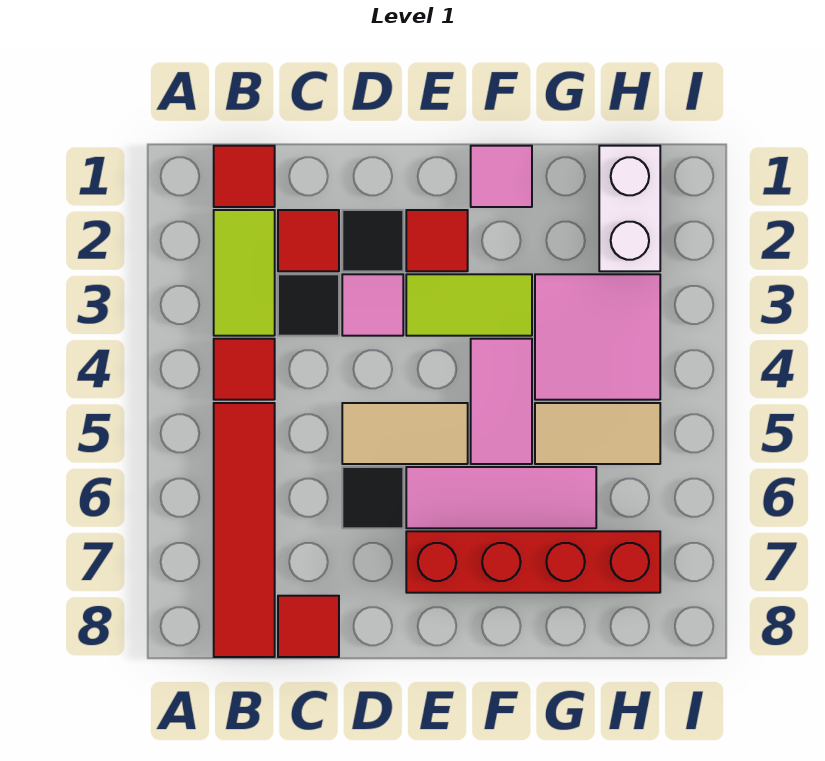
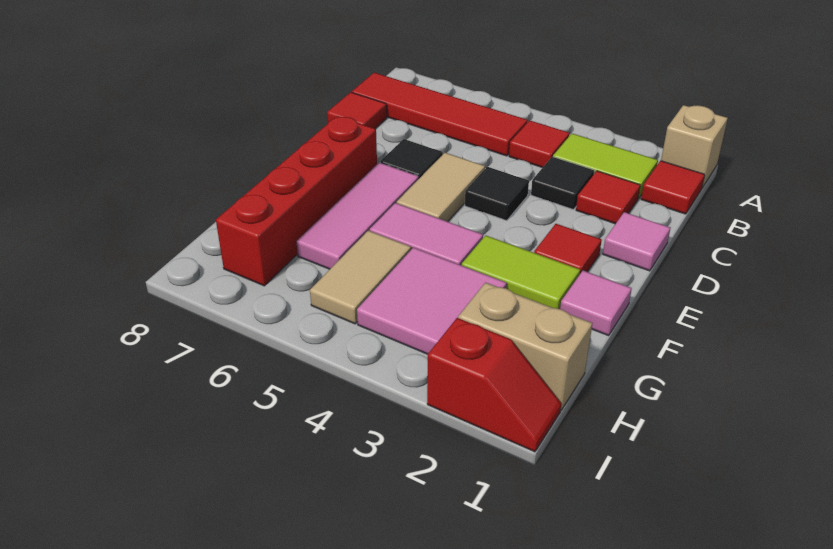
none -> tan brick A1 level 1
black tile D2 level 1 -> black tile D4 level 1
pink tile D3 level 1 -> pink tile D1 level 1
lime tile E3:F3 level 1 -> lime tile F2:F3 level 1
white brick H1:H2 level 1 -> tan brick H1:H2 level 1
none -> red slope I1:I2 level 1 top 2

